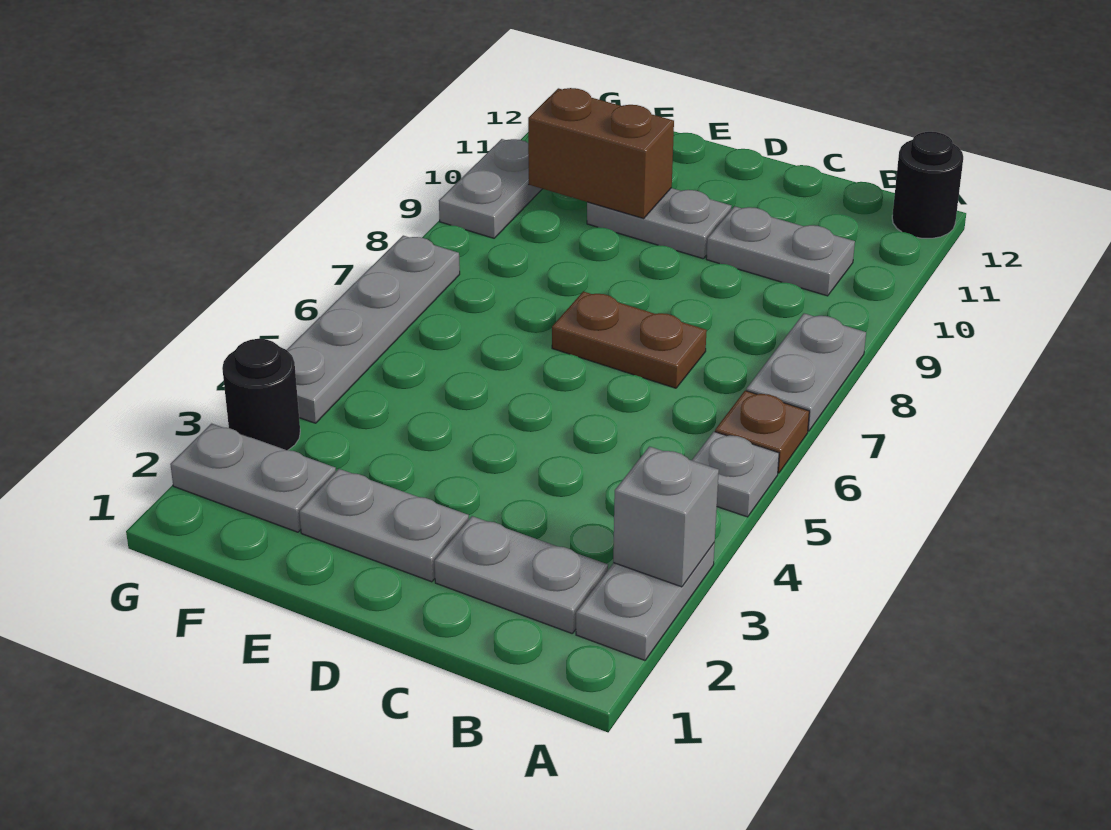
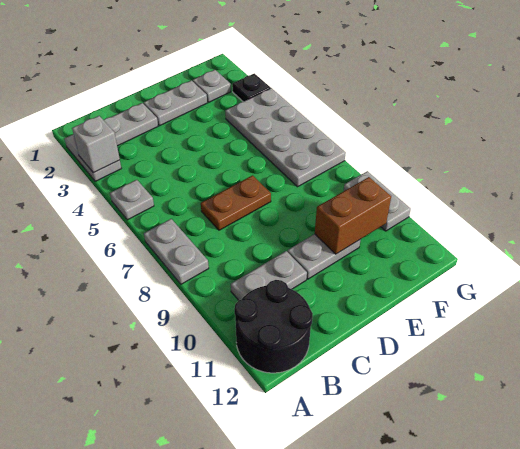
brown plate A6 level 1 -> none
black round brick A12 level 1 -> black round brick A11:B12 level 1
grey plate F2:G2 level 1 -> grey plate F2 level 1
black round brick G3 level 1 -> black plate G3 level 1
grey plate G4:G7 level 1 -> grey plate F4:G7 level 1

